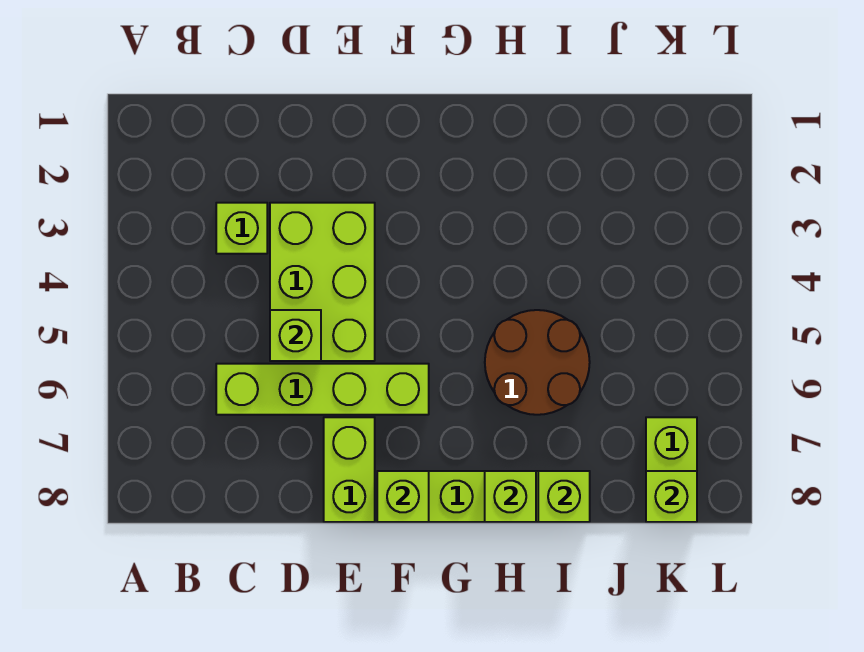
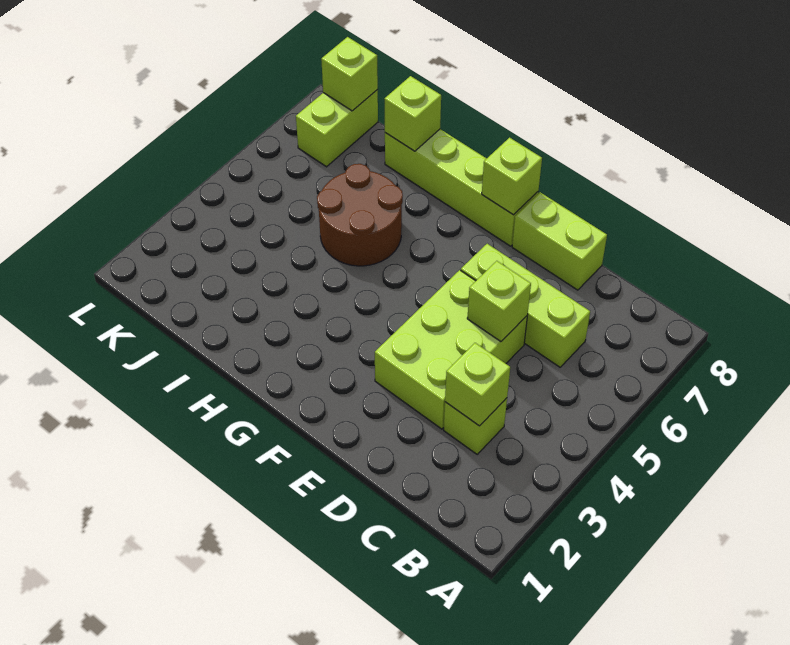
lime brick C6:F6 level 1 -> lime brick C6:E6 level 1
lime brick E7:E8 level 1 -> lime brick D8:E8 level 1
lime brick H8 level 2 -> lime brick C3 level 2

